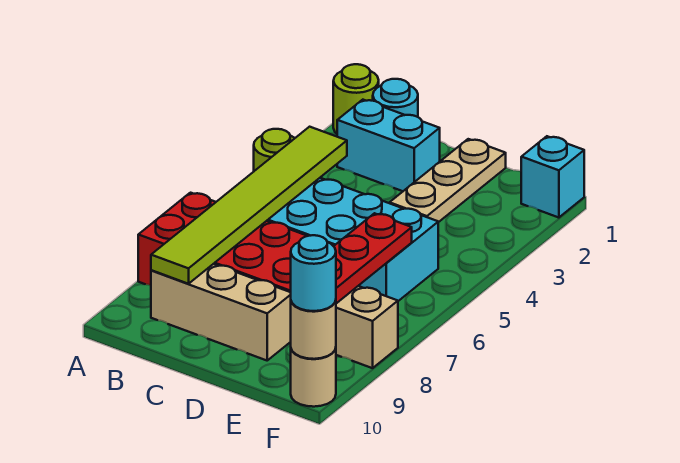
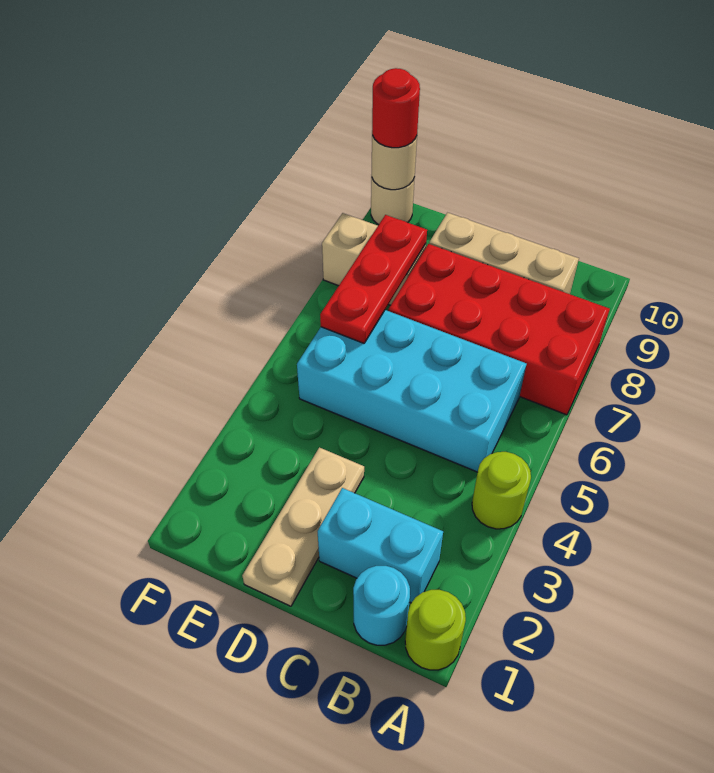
lime tile B4:B9 level 2 -> none
cyan brick F1 level 1 -> none
cyan round brick F10 level 3 -> red round brick F10 level 3

